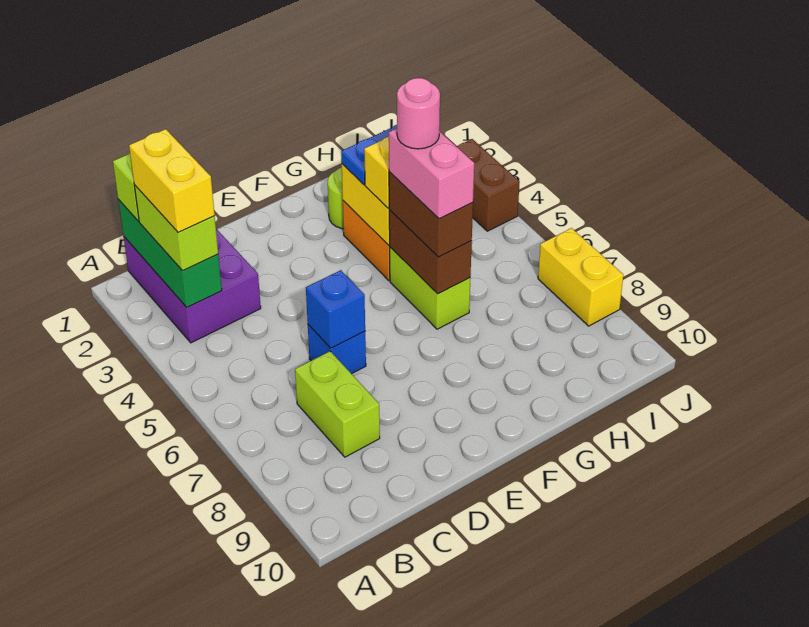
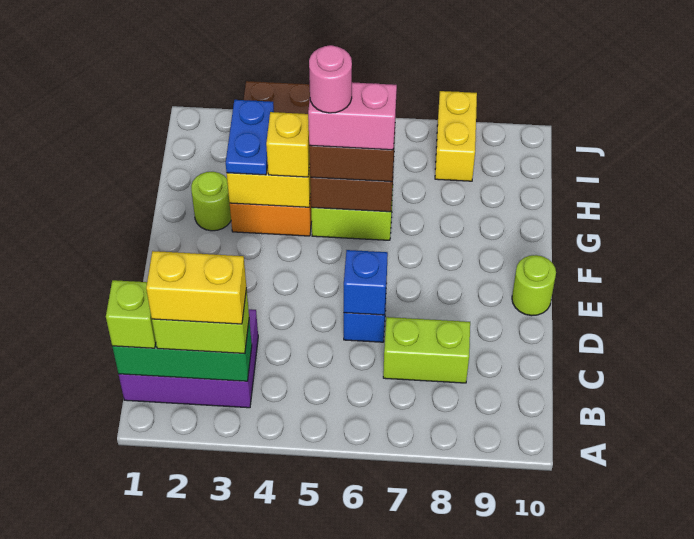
none -> lime round brick E10 level 1
yellow brick J7:J8 level 1 -> yellow brick I8:J8 level 1

